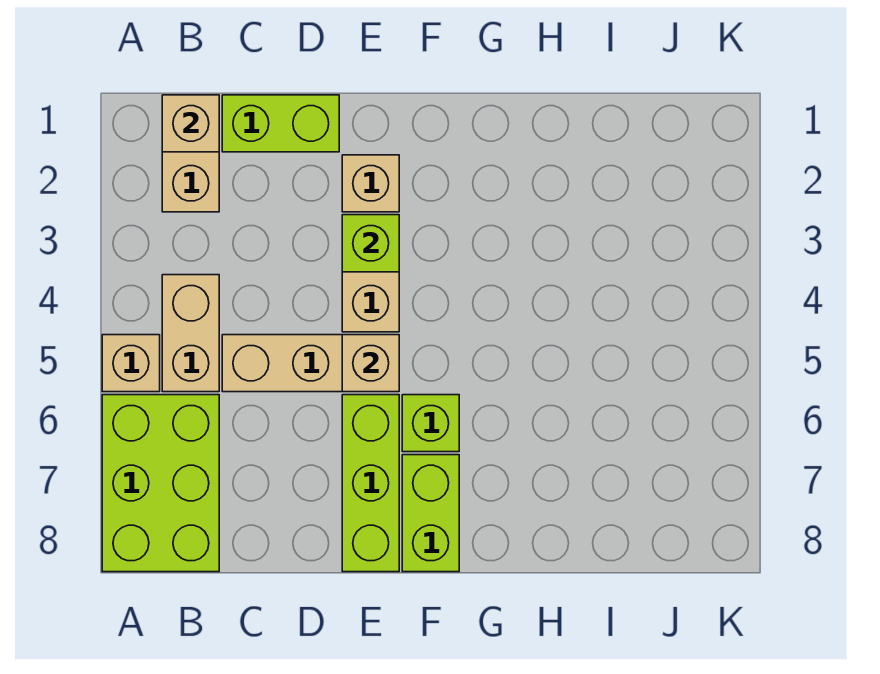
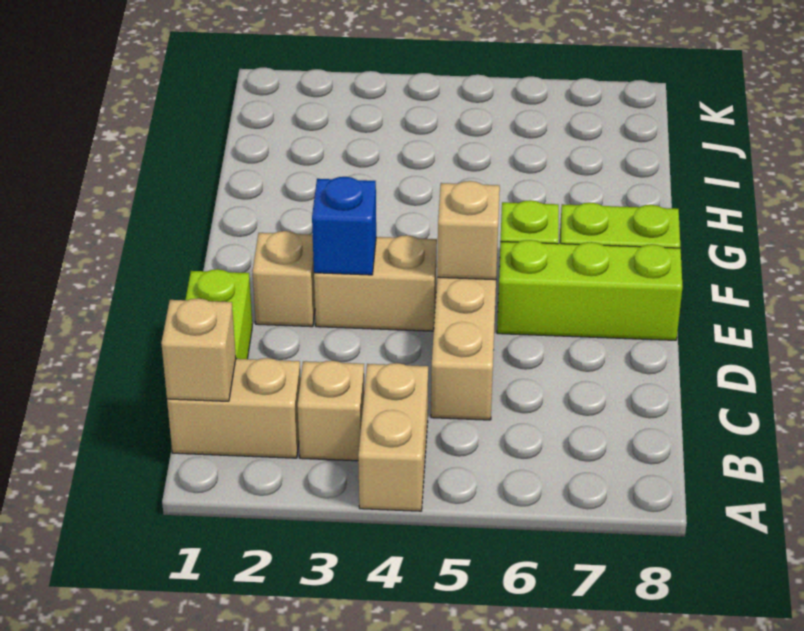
tan brick A5 level 1 -> tan brick B3 level 1
lime brick A6:B8 level 1 -> none
tan brick B4:B5 level 1 -> tan brick A4:B4 level 1
lime brick E3 level 2 -> blue brick E3 level 2

